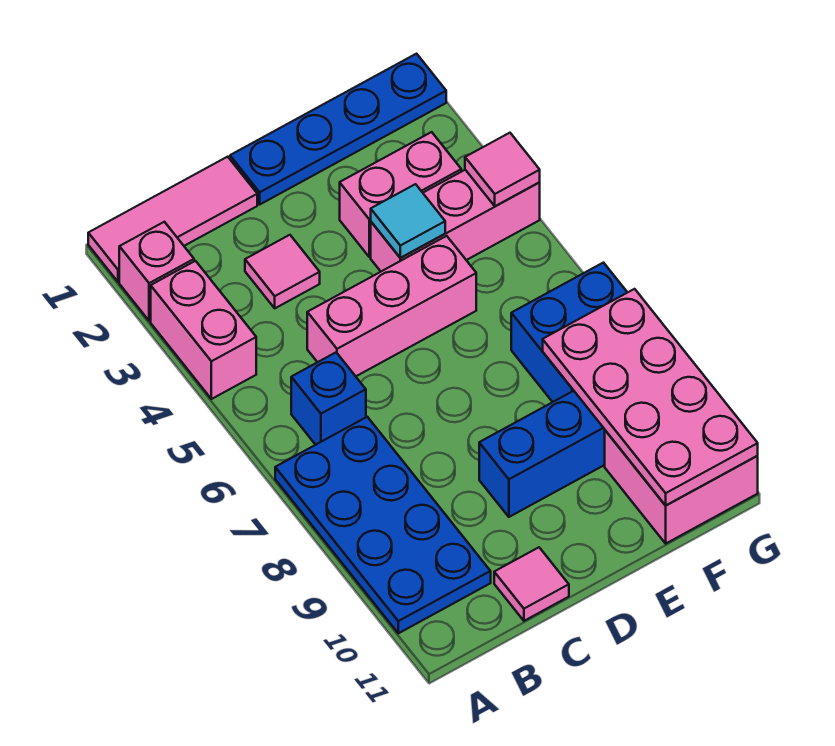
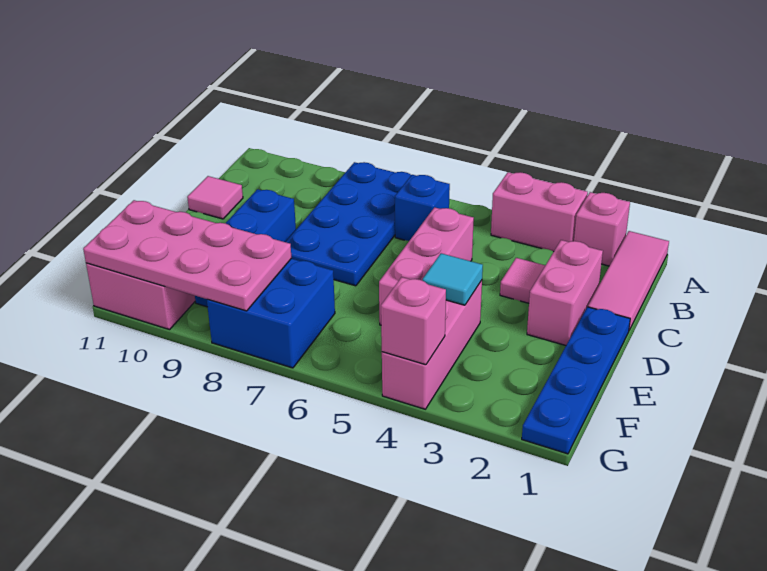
blue plate A7:B10 level 1 -> blue plate A7:D8 level 1
pink brick E3:F3 level 1 -> pink brick C2:D2 level 1
pink tile G4 level 2 -> pink brick G4 level 2

